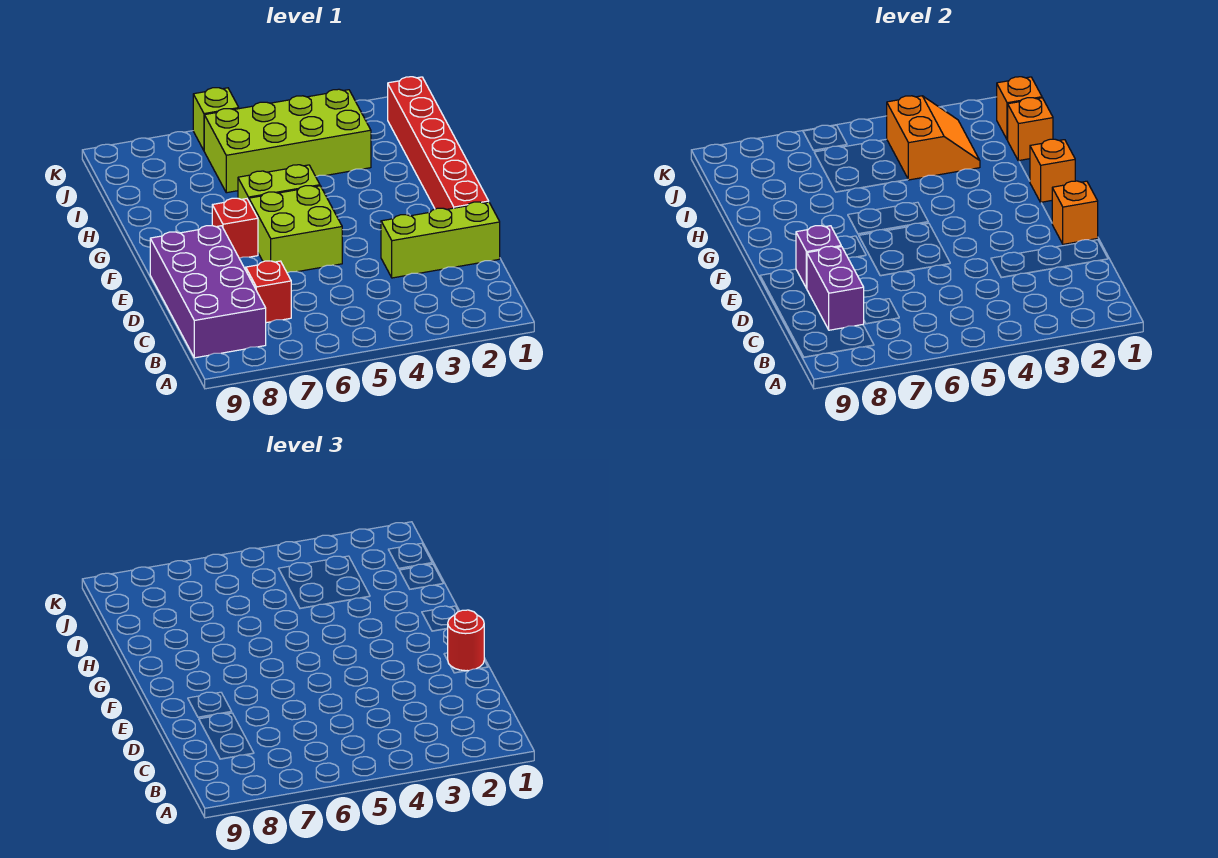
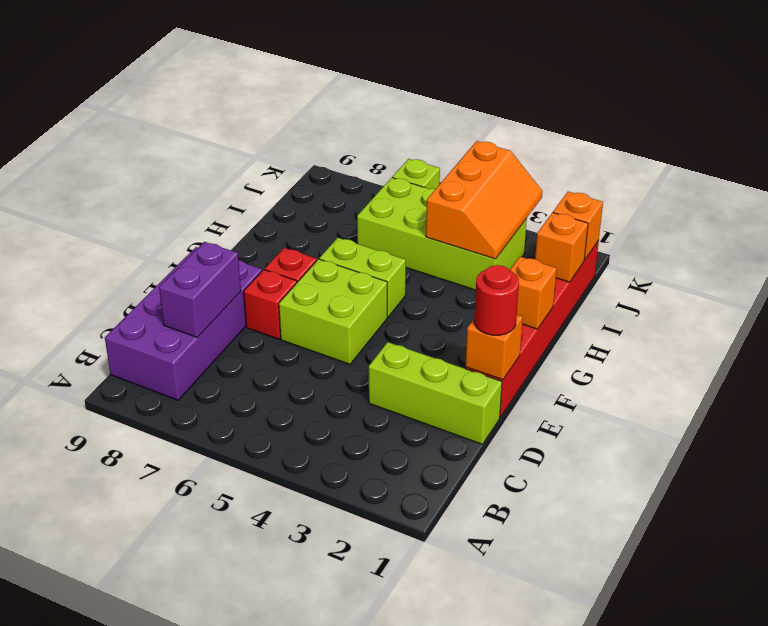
red brick C7 level 1 -> red brick E7 level 1
purple brick E8 level 2 -> none
orange slope I3:J4 level 2 top 4 -> orange slope I3:K4 level 2 top 4

